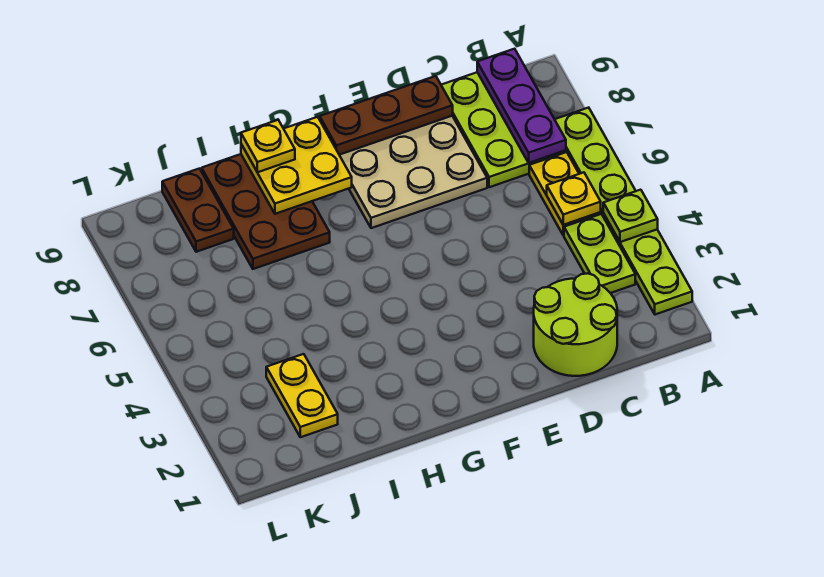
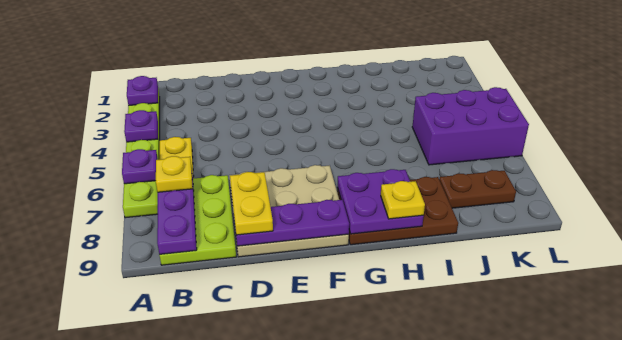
none -> purple plate A2 level 2
lime plate A4 level 2 -> purple plate A4 level 2
none -> purple plate A6 level 2
lime plate B3:B4 level 1 -> none
yellow plate B5 level 2 -> yellow plate B7 level 3
lime round brick C1:D2 level 1 -> none
brown plate D9:F9 level 2 -> purple plate D9:F9 level 2
yellow plate G8:H9 level 2 -> purple plate G8:H9 level 2
brown plate H7:I9 level 1 -> brown plate G8:I9 level 1
yellow plate J2:J3 level 1 -> yellow plate D8:D9 level 3
none -> purple brick J5:L6 level 1
brown plate J8:J9 level 1 -> brown plate J8:K8 level 1

